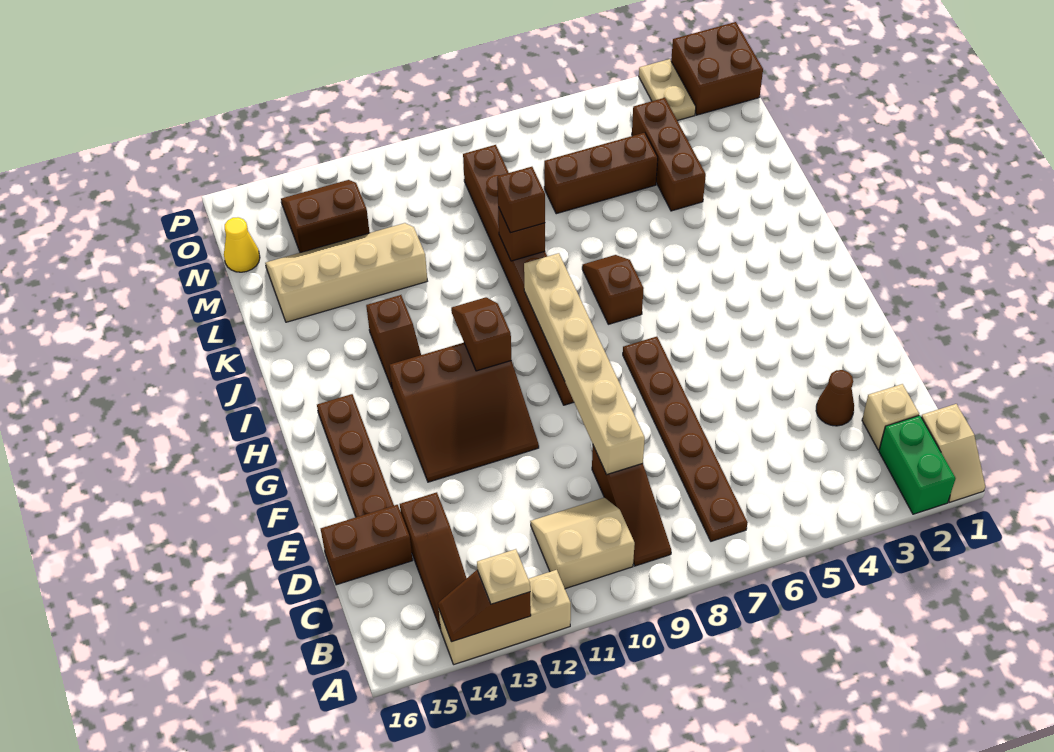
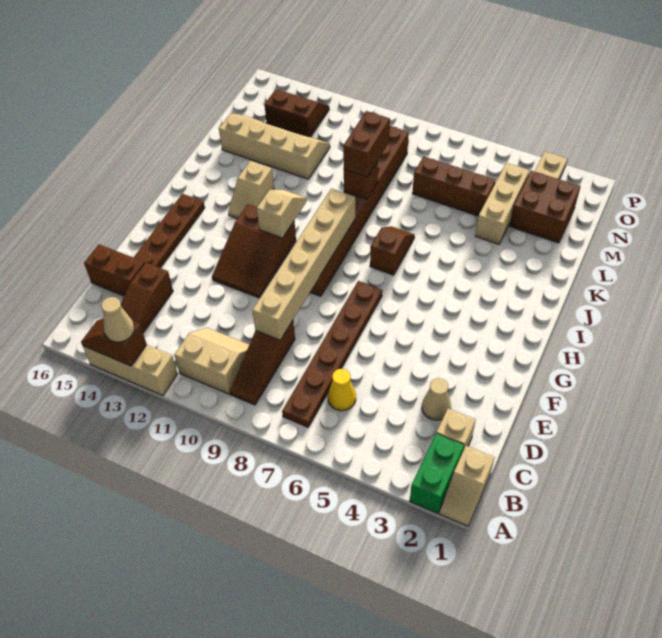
tan plate A13 level 3 -> tan cone A13 level 3
brown cone D3 level 1 -> tan cone D3 level 1
brown slope F11:H13 level 1 top H -> brown slope F11:H12 level 1 top H
brown slope H11:I11 level 2 top H -> tan slope H11:I11 level 2 top H
brown slope I13:J13 level 1 top J -> tan slope I13:J13 level 1 top J
brown brick K9 level 3 -> brown brick K9:L9 level 3
brown brick L4:N4 level 1 -> tan brick L4:N4 level 1
yellow cone N16 level 1 -> yellow cone C6 level 1
brown brick O1:P2 level 1 -> brown brick M2:N3 level 1

